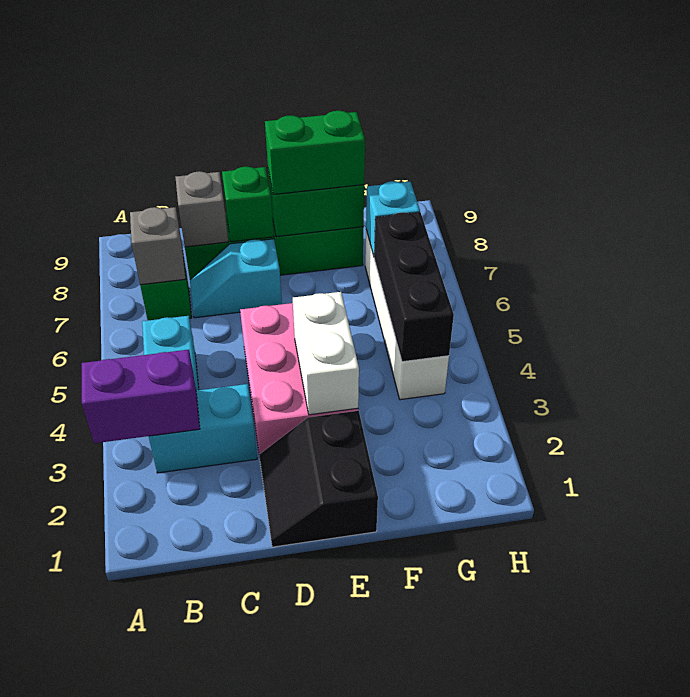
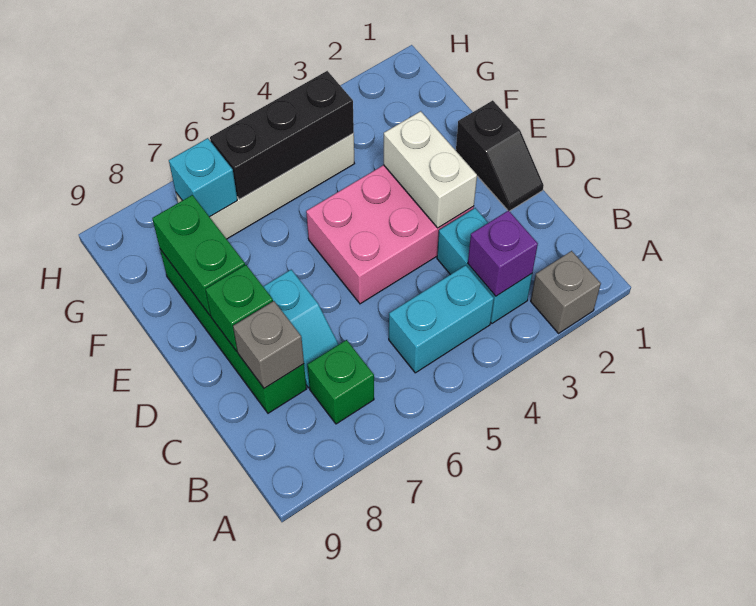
purple brick A3:B3 level 2 -> purple brick B3 level 2
grey brick B7 level 2 -> grey brick A2 level 1
black slope D1:E2 level 1 top E -> black slope D1:E1 level 1 top E
white brick E3:E4 level 2 -> white brick D3:E3 level 2
green brick E8:F8 level 3 -> none

